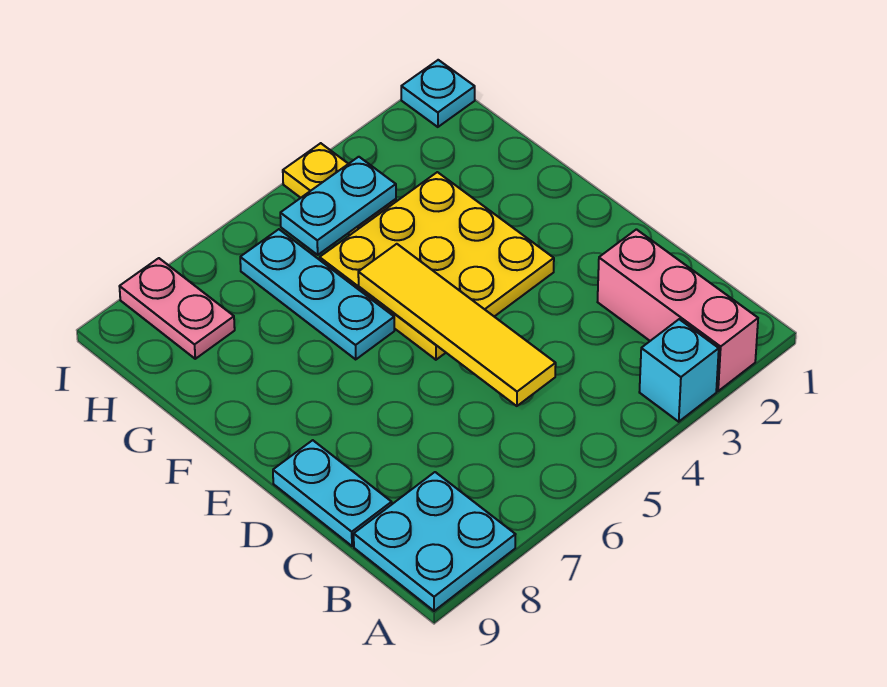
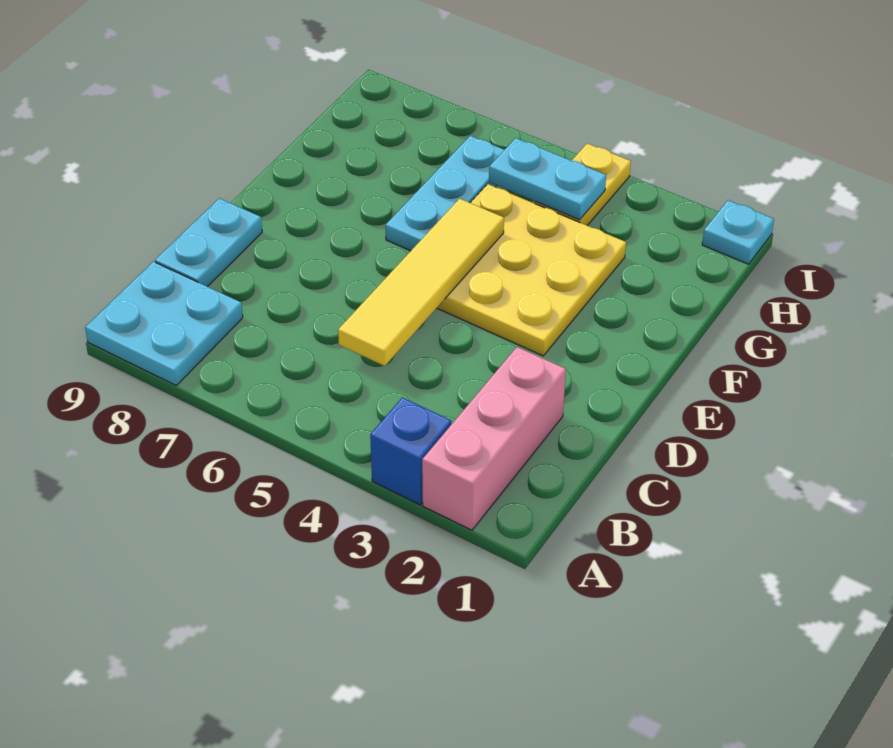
cyan brick A3 level 1 -> blue brick A3 level 1
pink plate H8:I8 level 1 -> none

